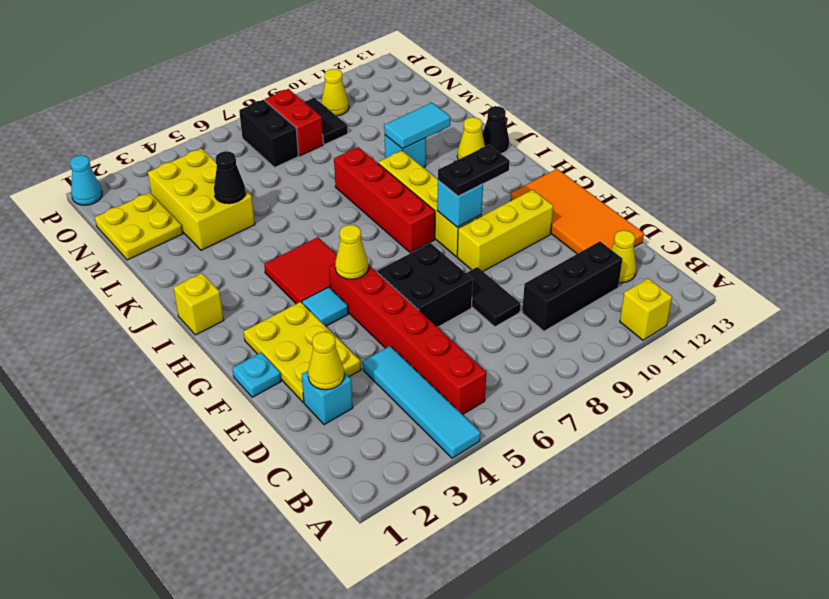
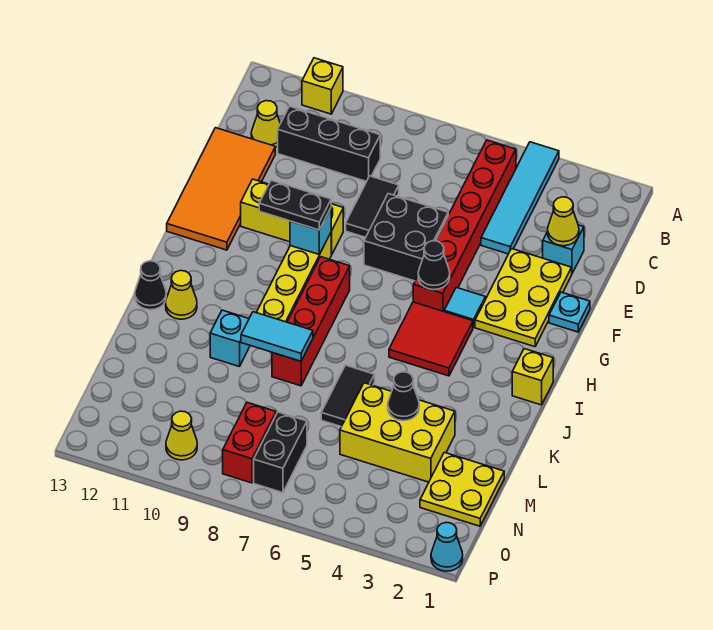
yellow cone G5 level 2 -> black cone G5 level 2
cyan tile K10:K11 level 2 -> cyan tile K8:K9 level 2
yellow brick L3:N4 level 1 -> yellow brick L3:M5 level 1
black tile N9:O9 level 1 -> black tile K6:L6 level 1

